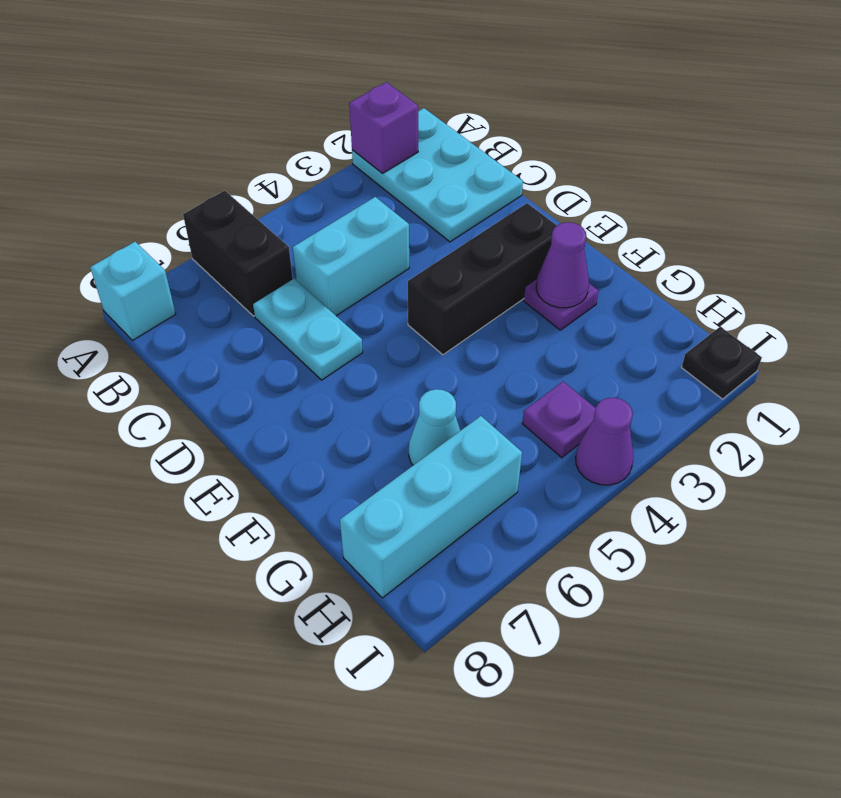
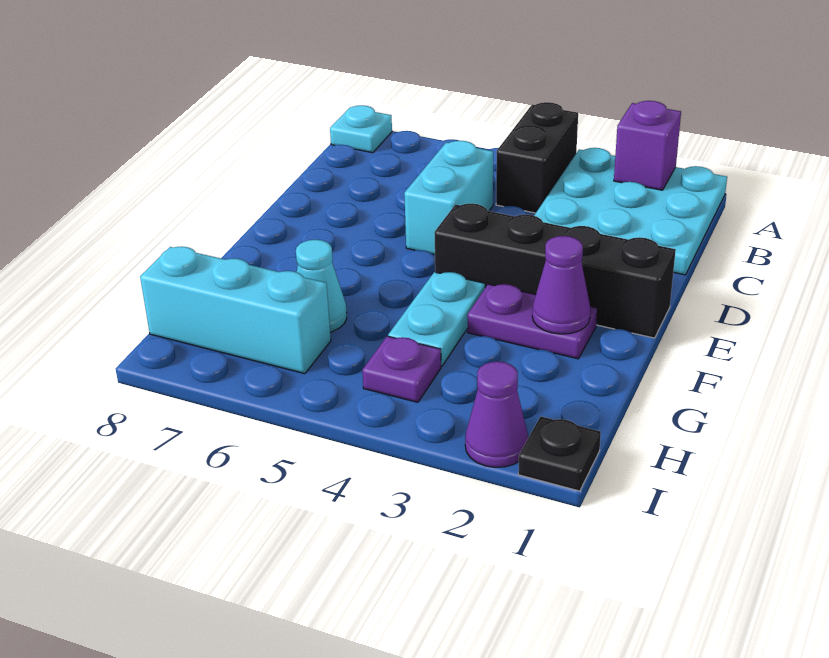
cyan plate A1:C2 level 1 -> cyan plate A1:C3 level 1
black brick A6:B6 level 1 -> black brick A4:B4 level 1
cyan brick A8 level 1 -> cyan plate A8 level 1
cyan brick C4:C5 level 1 -> cyan brick C5:D5 level 1
cyan plate C6:D6 level 1 -> cyan plate F4:G4 level 1
black brick E2:E4 level 1 -> black brick E1:E4 level 1
purple plate F2 level 1 -> purple plate F2:F3 level 1
purple cone I4 level 1 -> purple cone I2 level 1

